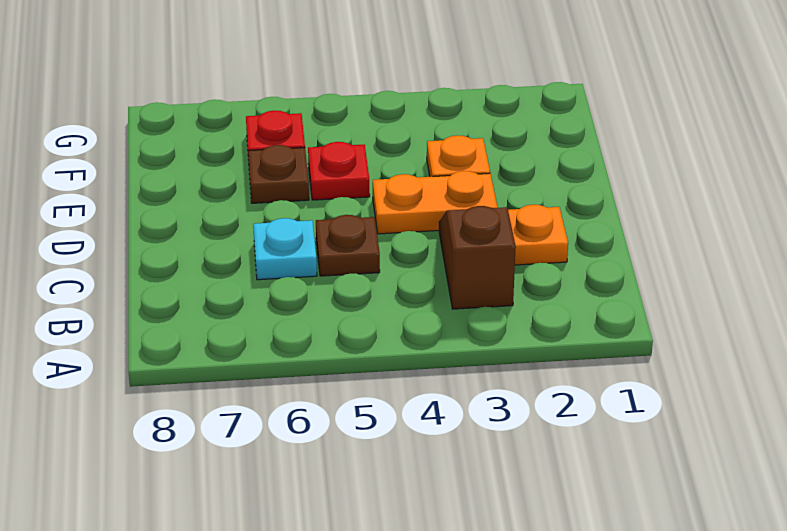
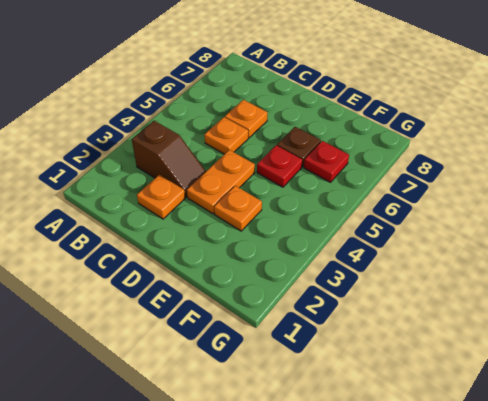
brown plate C5 level 1 -> orange plate C5 level 1
cyan plate C6 level 1 -> orange plate C6 level 1

